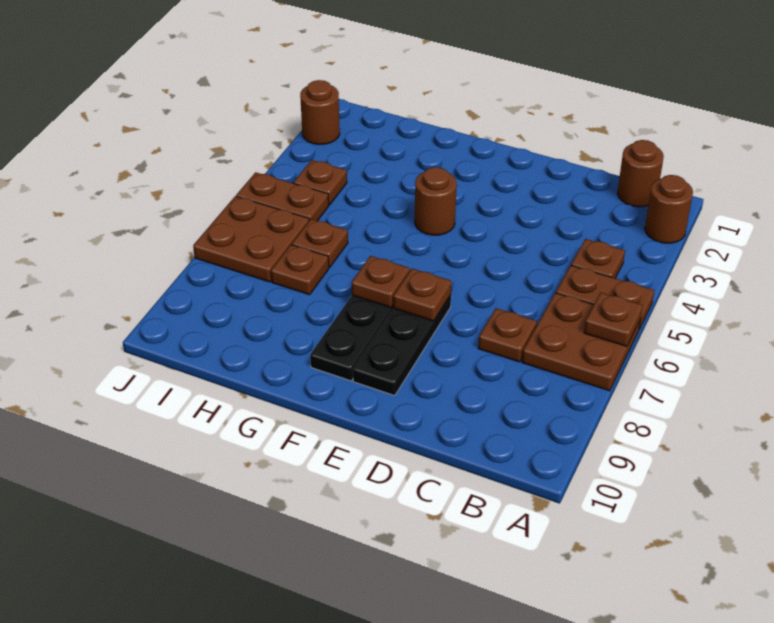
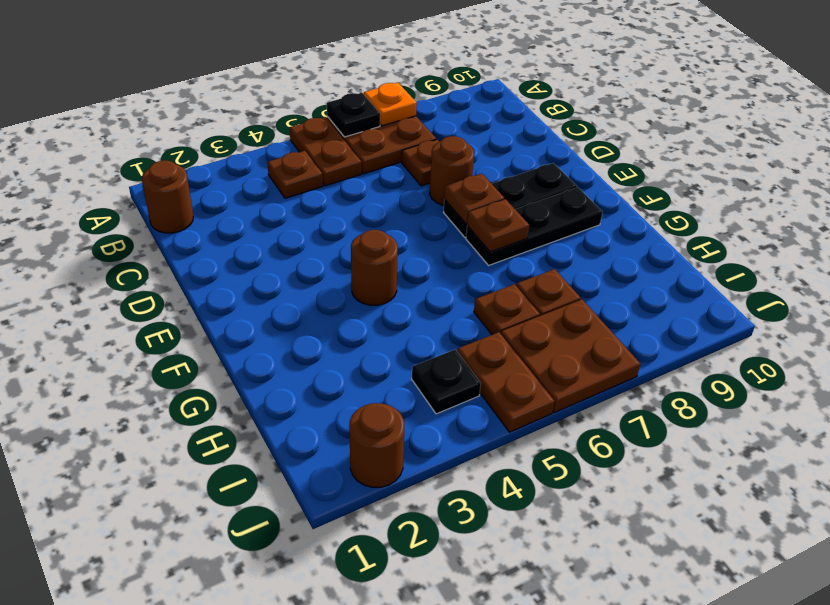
brown round brick A2 level 1 -> brown round brick D7 level 1
brown plate A6 level 2 -> black plate A6 level 2
none -> orange plate A7 level 2
brown plate I4 level 1 -> black plate I4 level 1

